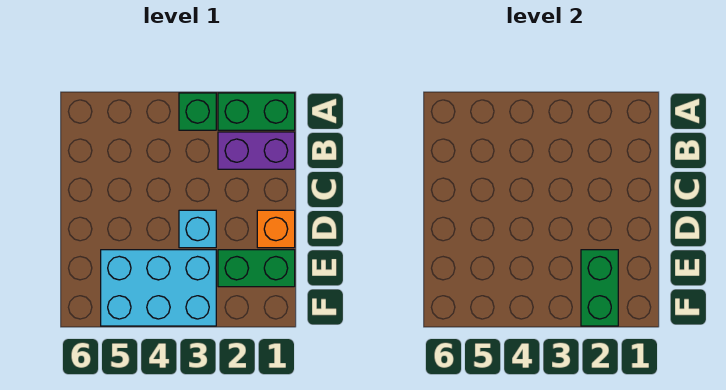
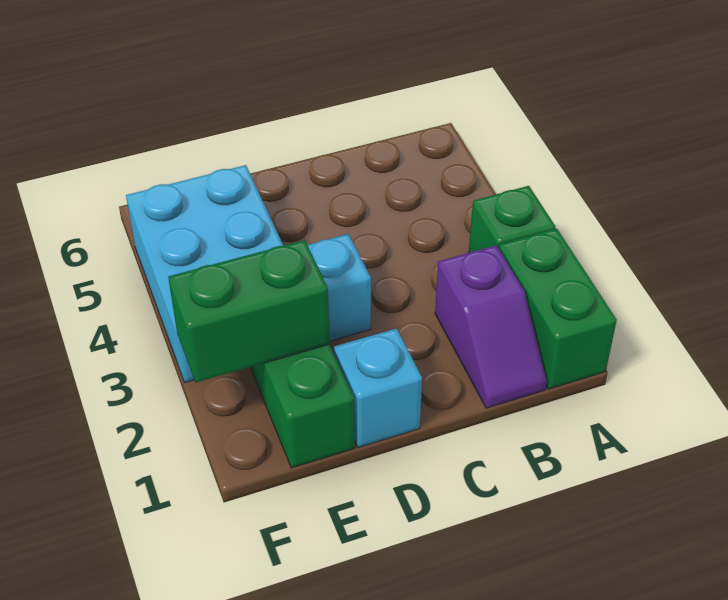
purple brick B1:B2 level 1 -> purple slope B1:B2 level 1 top 2
orange brick D1 level 1 -> cyan brick D1 level 1

